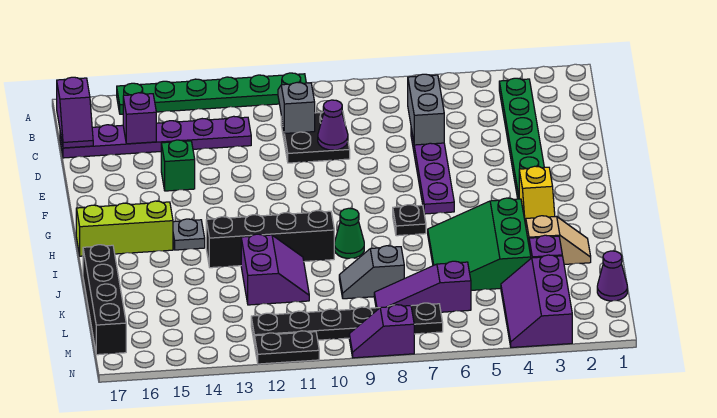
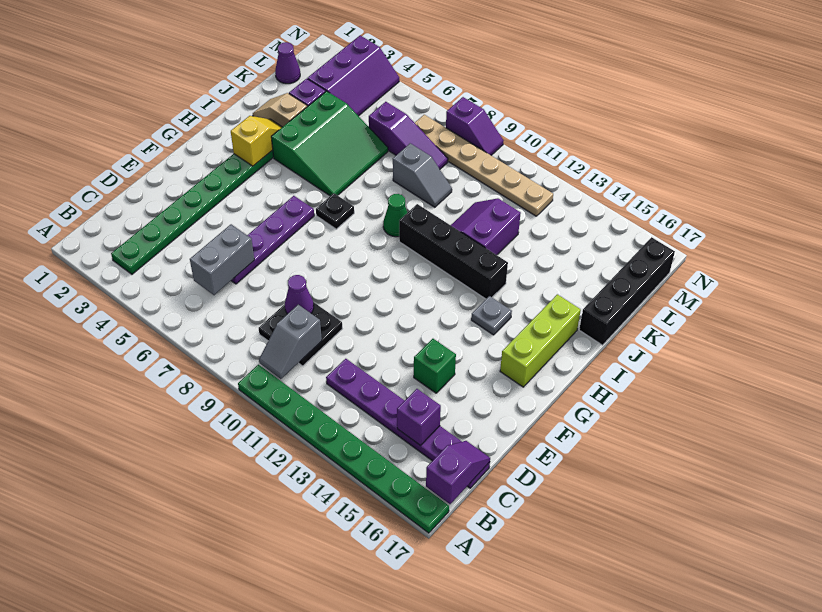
green plate A10:A15 level 1 -> green plate A10:A17 level 1
lime brick H15:H17 level 1 -> lime brick G16:I16 level 1
black plate M7:M12 level 1 -> tan plate M7:M12 level 1
black plate N11:N12 level 1 -> none

